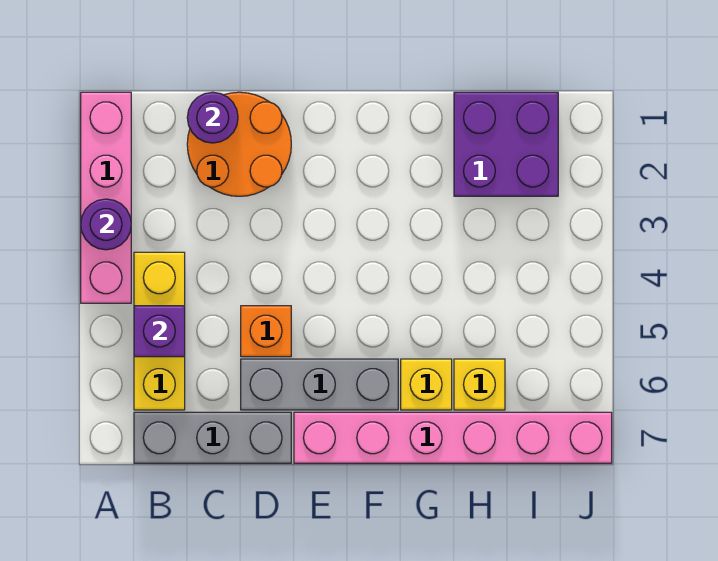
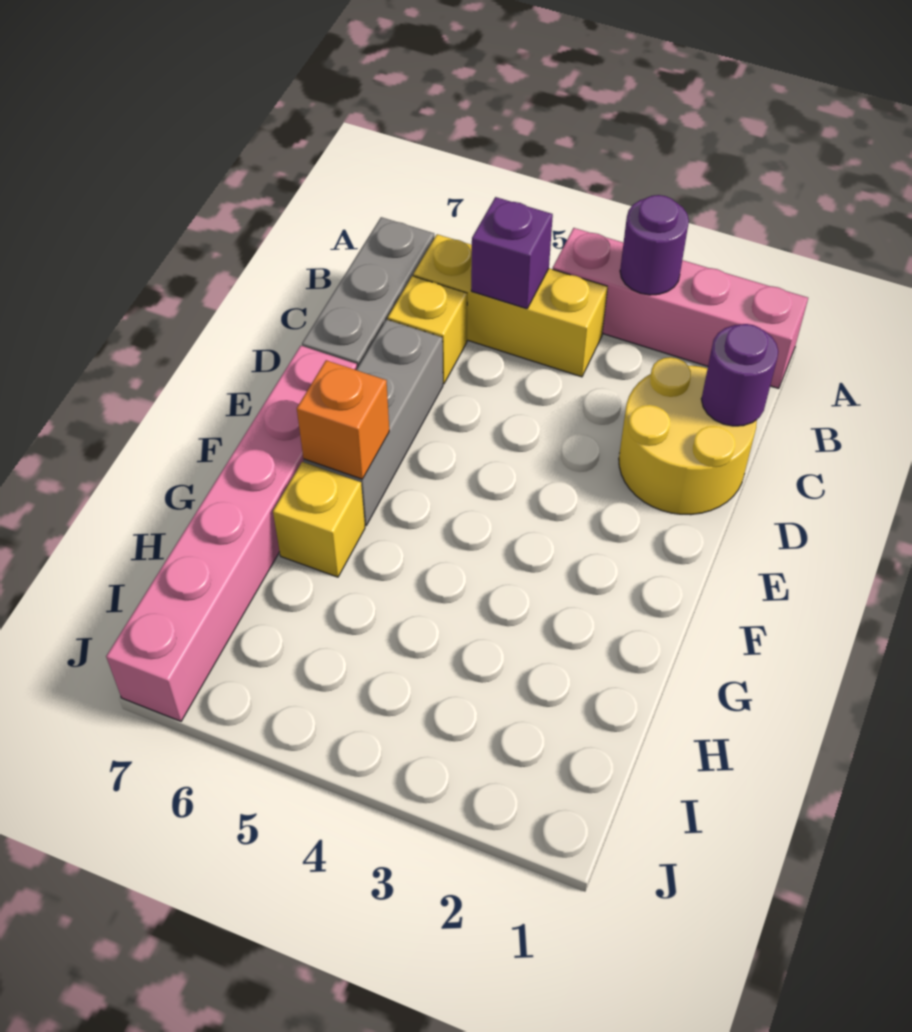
orange round brick C1:D2 level 1 -> yellow round brick C1:D2 level 1
orange brick D5 level 1 -> orange brick F6 level 2
purple brick H1:I2 level 1 -> none
yellow brick H6 level 1 -> yellow brick C6 level 1

